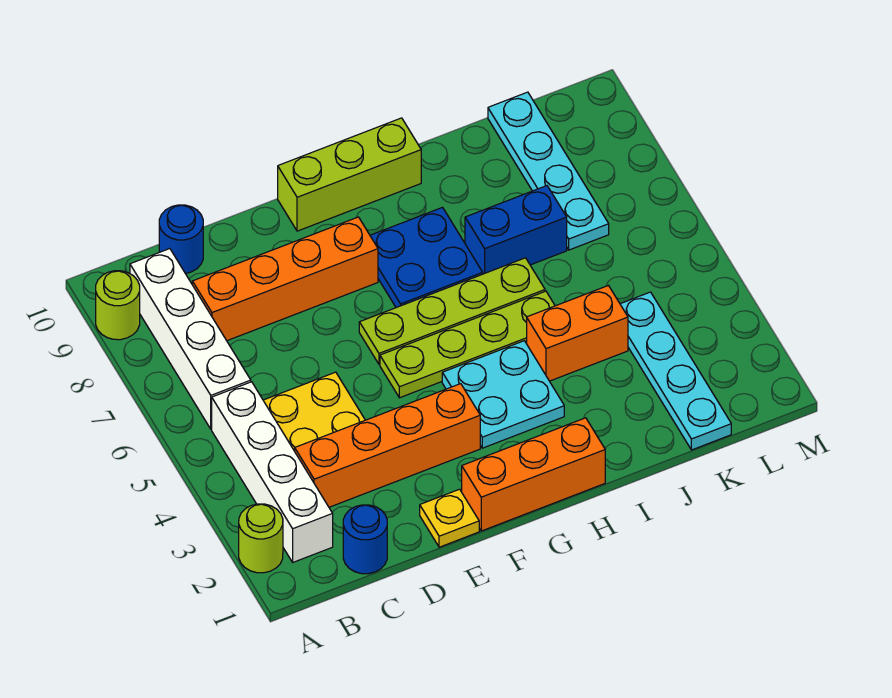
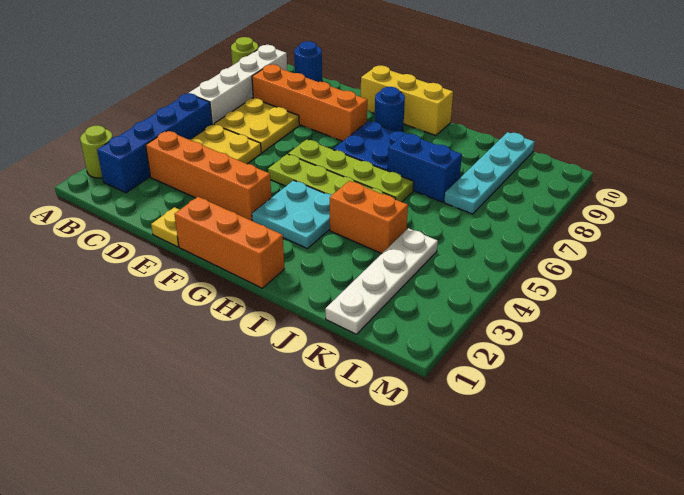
white brick B2:B5 level 1 -> blue brick B2:B5 level 1
blue round brick C1 level 1 -> blue round brick G9 level 1
none -> yellow plate C6:D7 level 1
lime brick F10:H10 level 1 -> yellow brick F10:H10 level 1
cyan plate K1:K4 level 1 -> white plate K1:K4 level 1

